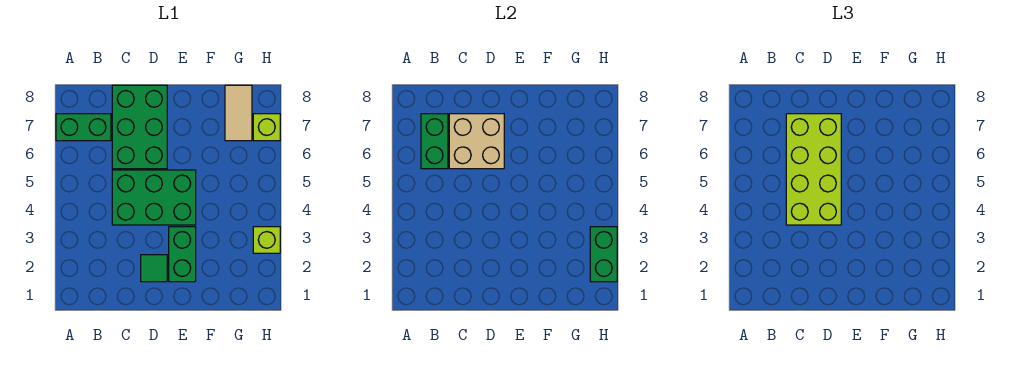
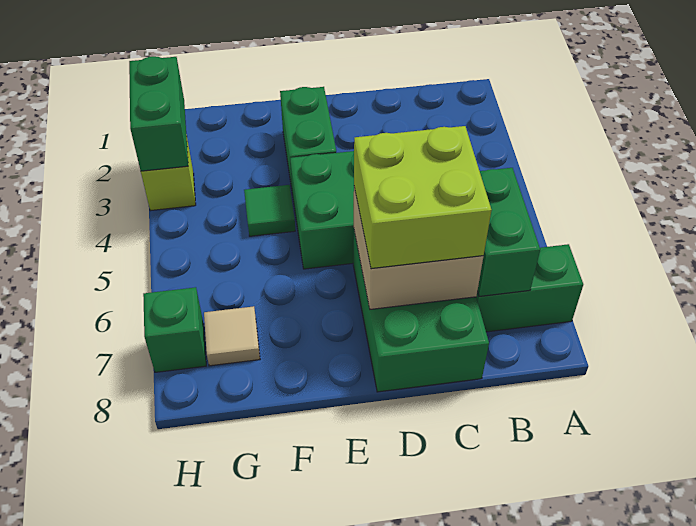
lime brick C4:D7 level 3 -> lime brick C6:D7 level 3
green tile D2 level 1 -> green tile F4 level 1
tan tile G7:G8 level 1 -> tan tile G7 level 1
lime brick H7 level 1 -> green brick H7 level 1

